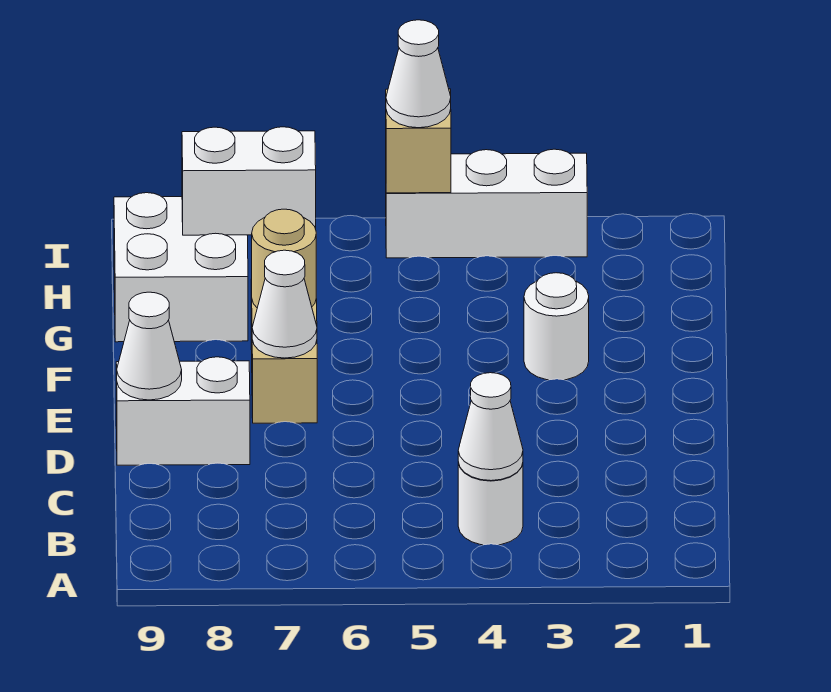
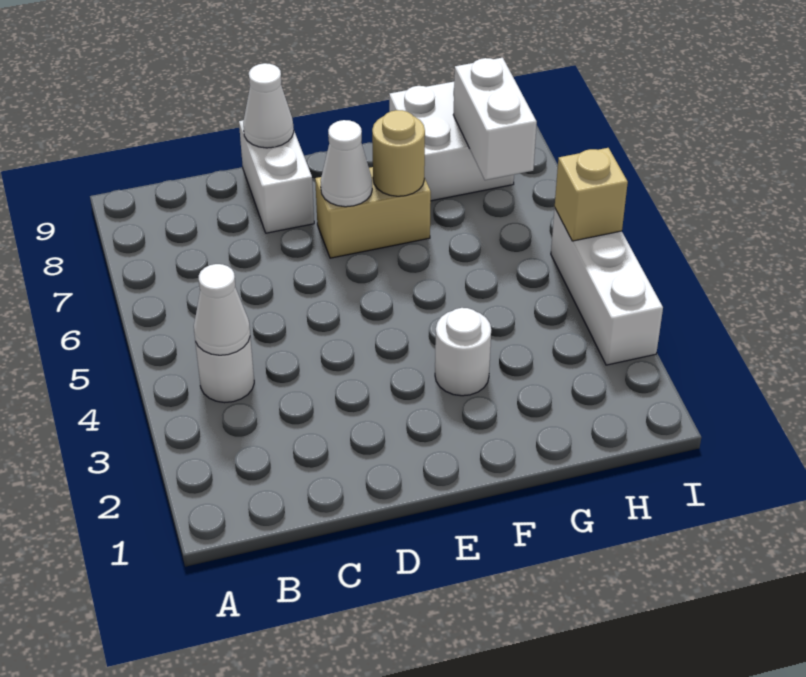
white cone I5 level 3 -> none

